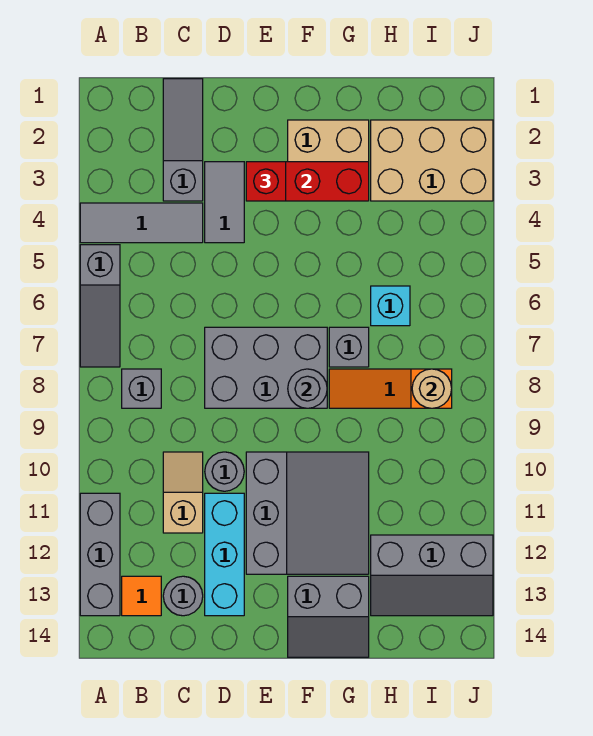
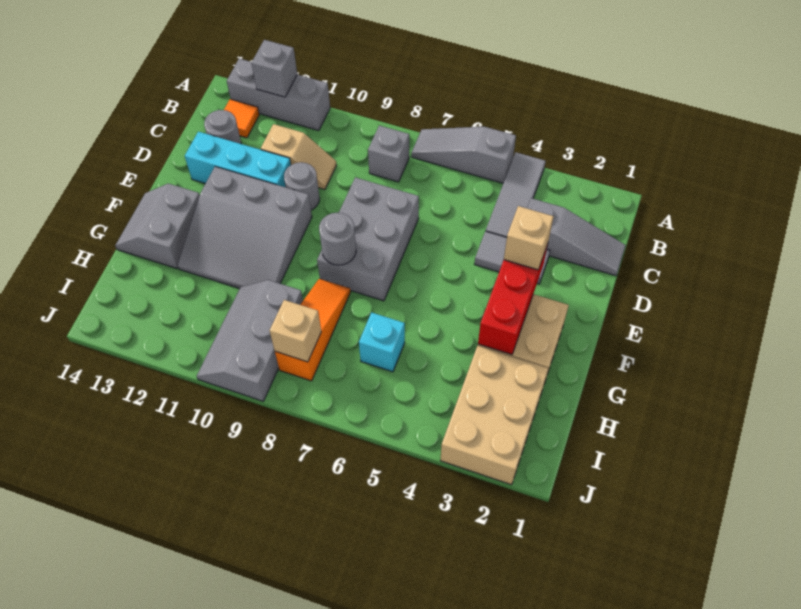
red brick E3 level 3 -> tan brick E3 level 3
grey brick G7 level 1 -> grey brick A12 level 2
grey slope H12:J13 level 1 top 12 -> grey slope H9:J10 level 1 top 9
tan round brick I8 level 2 -> tan brick I8 level 2

